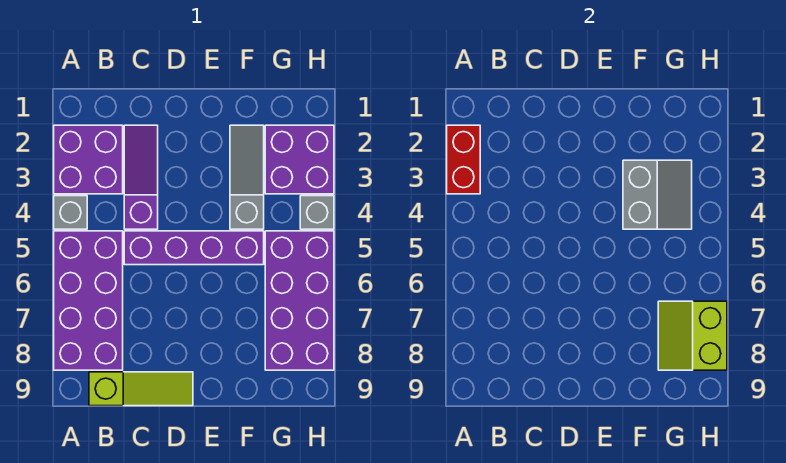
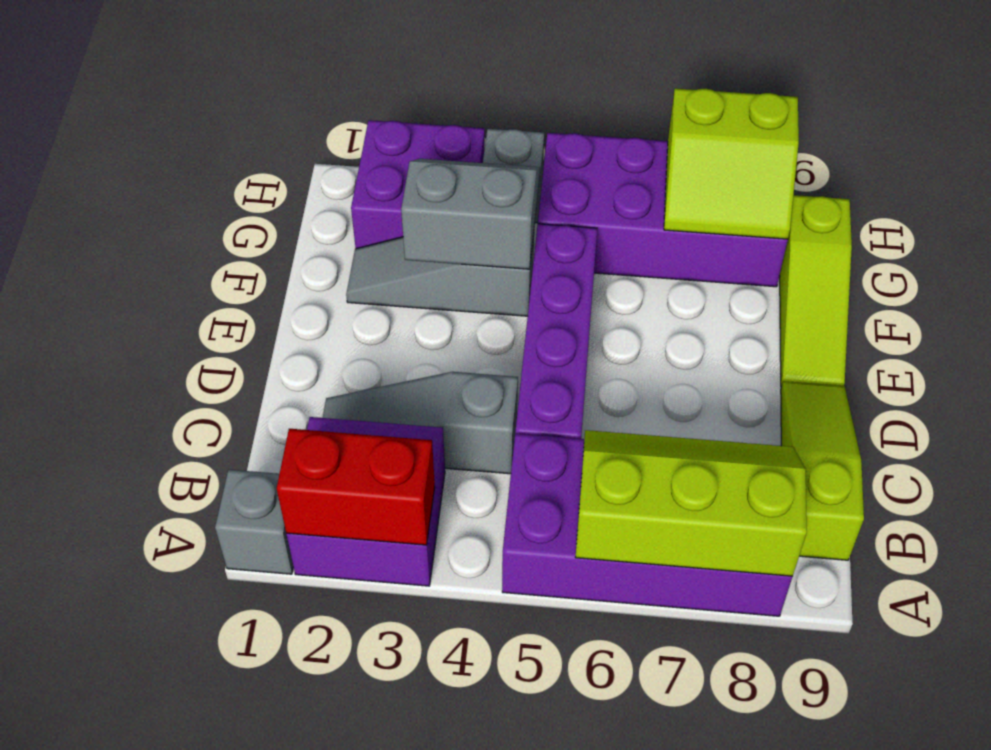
grey brick A4 level 1 -> grey brick A1 level 1
none -> lime slope A6:B8 level 2 top A
purple slope C2:C4 level 1 top 4 -> grey slope C2:C4 level 1 top 4
none -> lime slope E9:G9 level 1 top G

